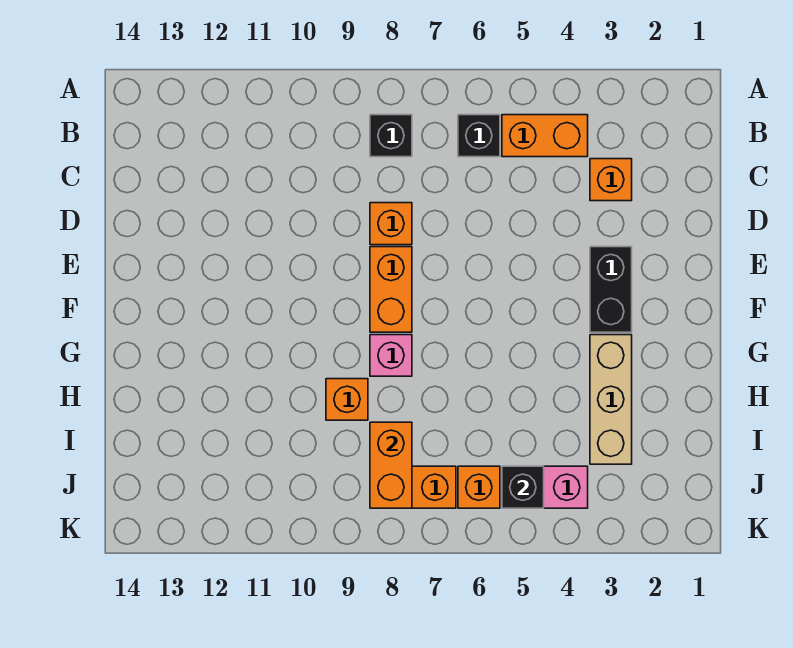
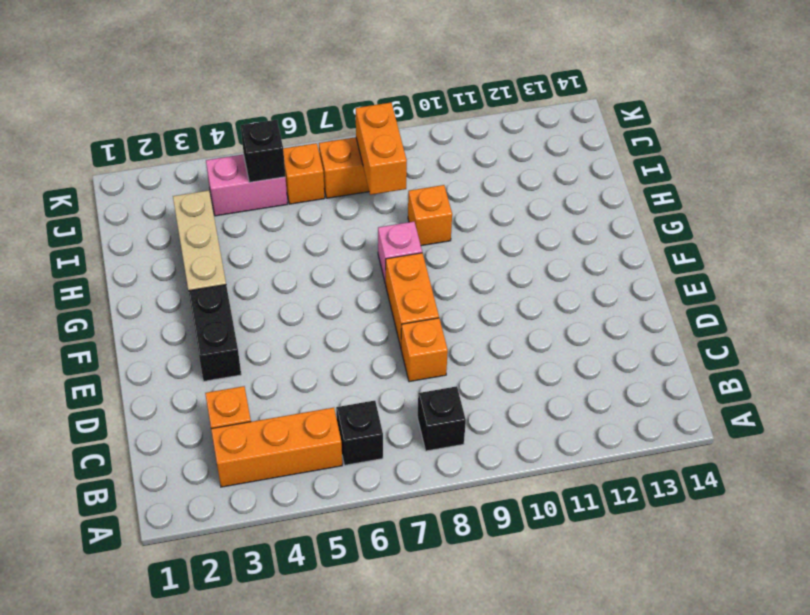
orange brick B4:B5 level 1 -> orange brick B3:B5 level 1

